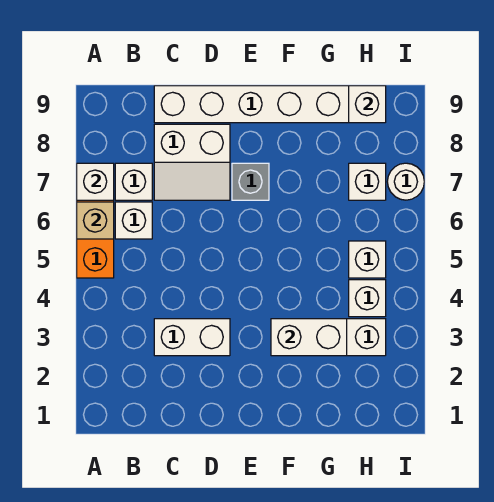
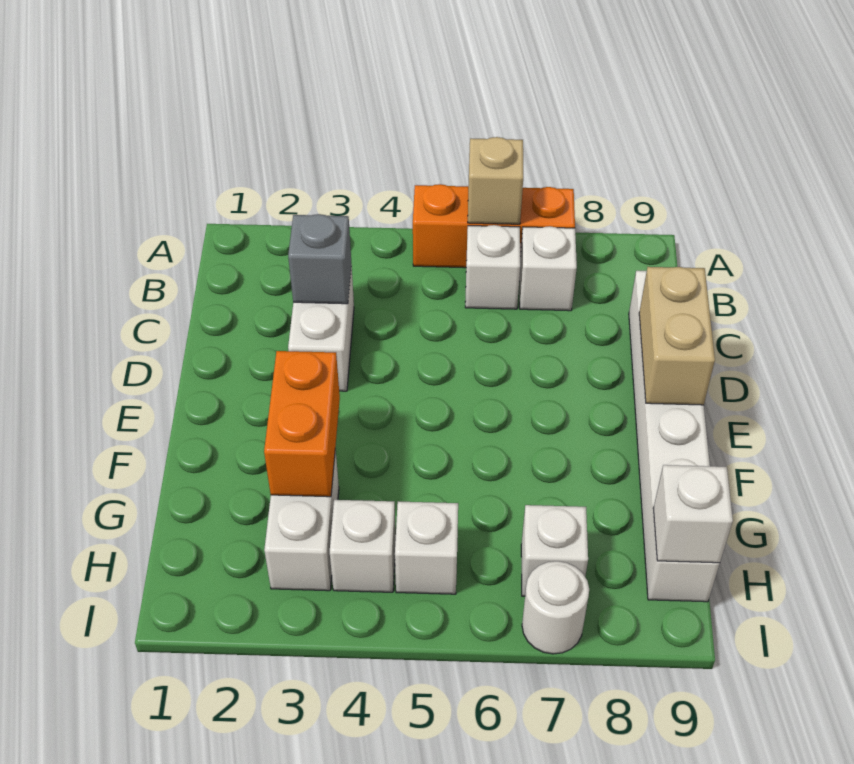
white brick A7 level 2 -> none
white slope C7:D8 level 1 top 8 -> none
none -> tan brick D9:E9 level 2
grey brick E7 level 1 -> grey brick C3 level 2
white brick F3:G3 level 2 -> orange brick F3:G3 level 2

